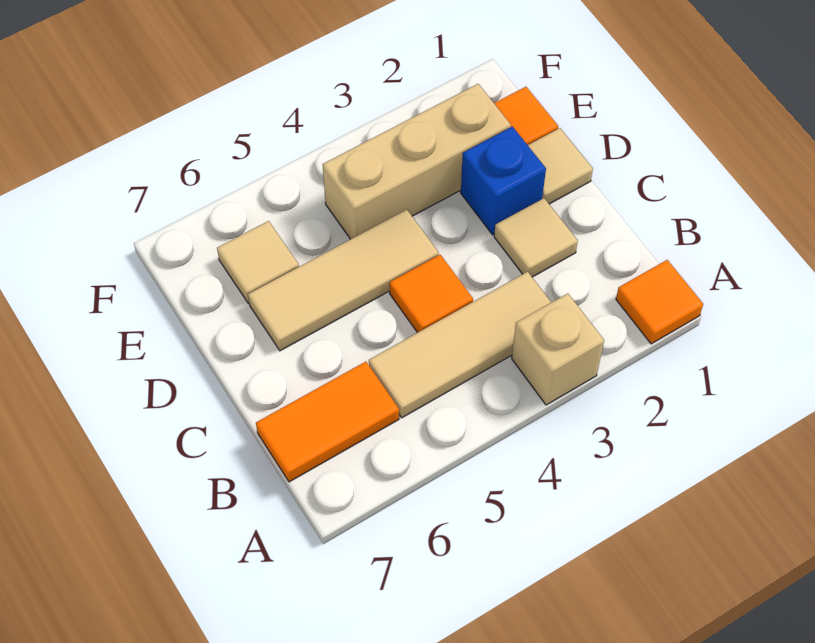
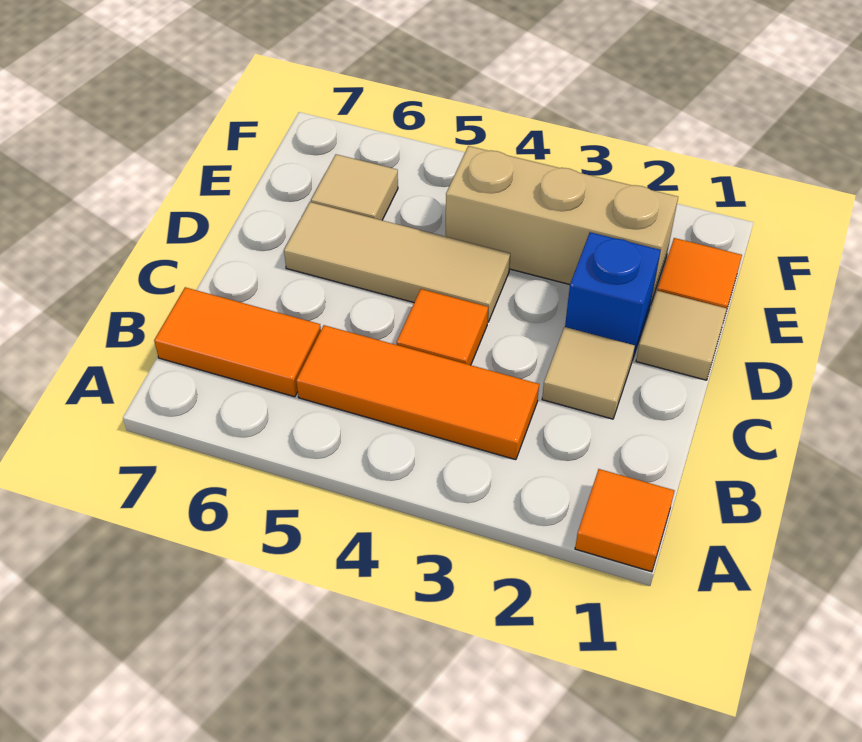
tan brick A3 level 1 -> none
tan tile B3:B5 level 1 -> orange tile B3:B5 level 1

